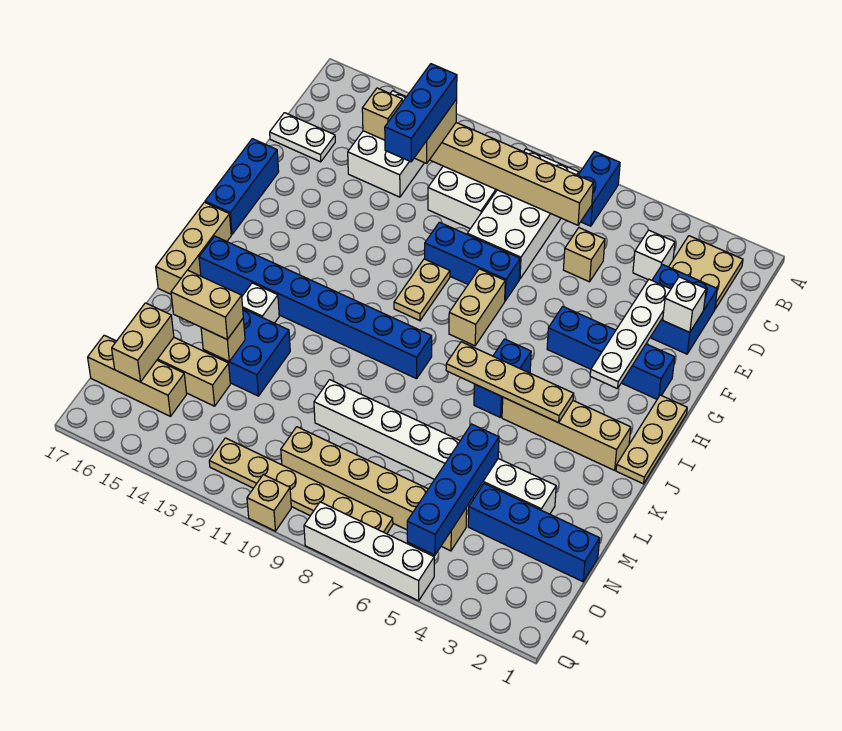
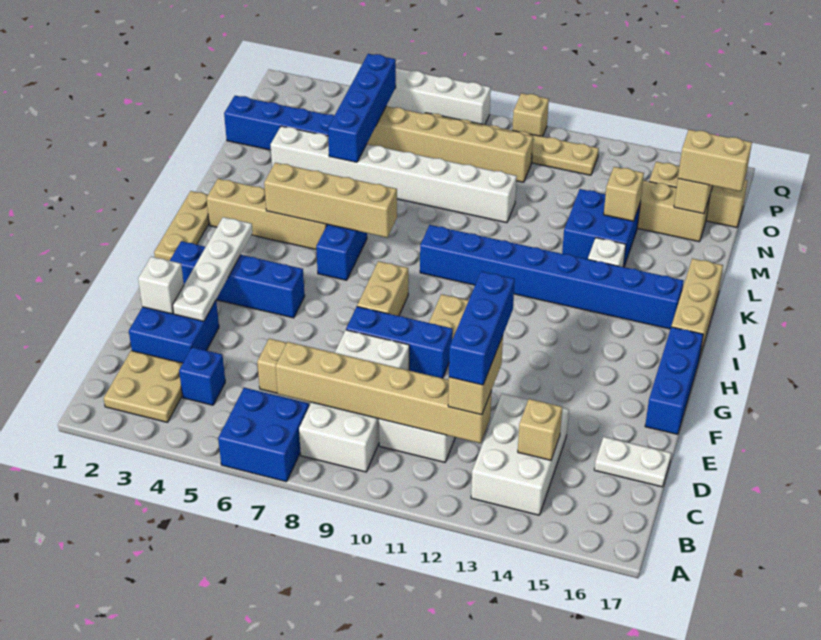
blue brick A7:B7 level 1 -> blue brick A6:B7 level 1
white brick C4 level 1 -> blue brick C4 level 1
tan plate J4:J7 level 2 -> tan brick J4:J7 level 2
tan brick M14:M15 level 3 -> tan brick N16:N17 level 3

